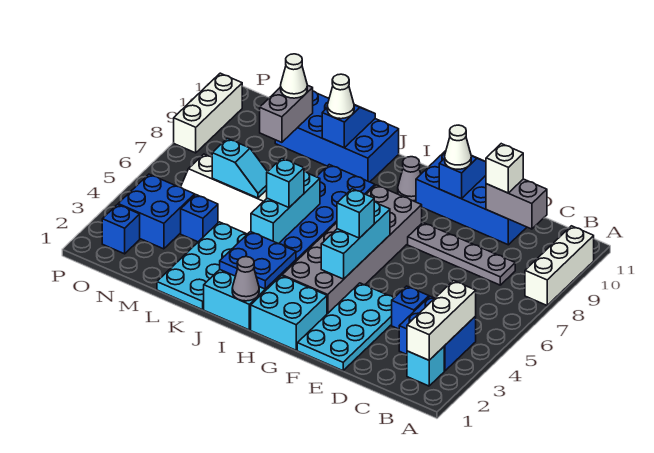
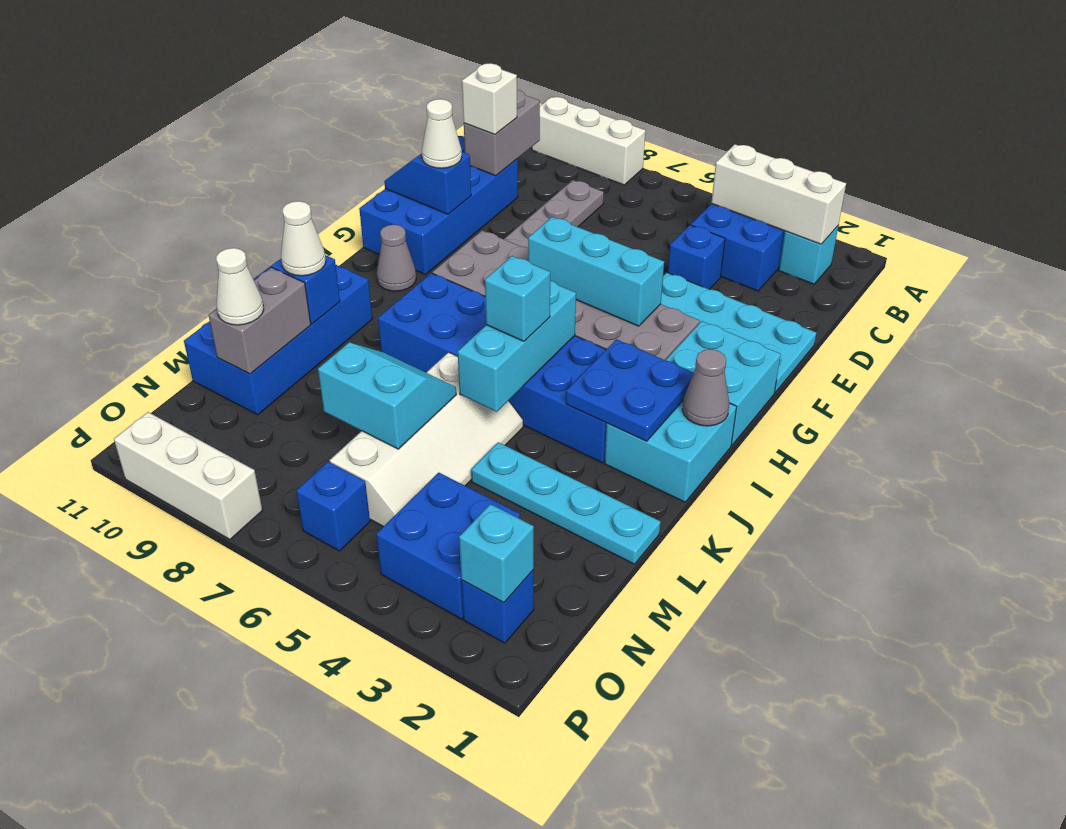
cyan brick G5 level 3 -> cyan brick O2 level 2
cyan brick J4:J6 level 2 -> cyan brick I5:K5 level 2
cyan plate K1:L4 level 1 -> cyan plate L1:L4 level 1
cyan slope L6:M6 level 2 top M -> cyan slope L6:M7 level 2 top M
blue brick M4 level 1 -> blue brick O6 level 1
grey brick M9:M10 level 2 -> grey brick L10:M10 level 2

